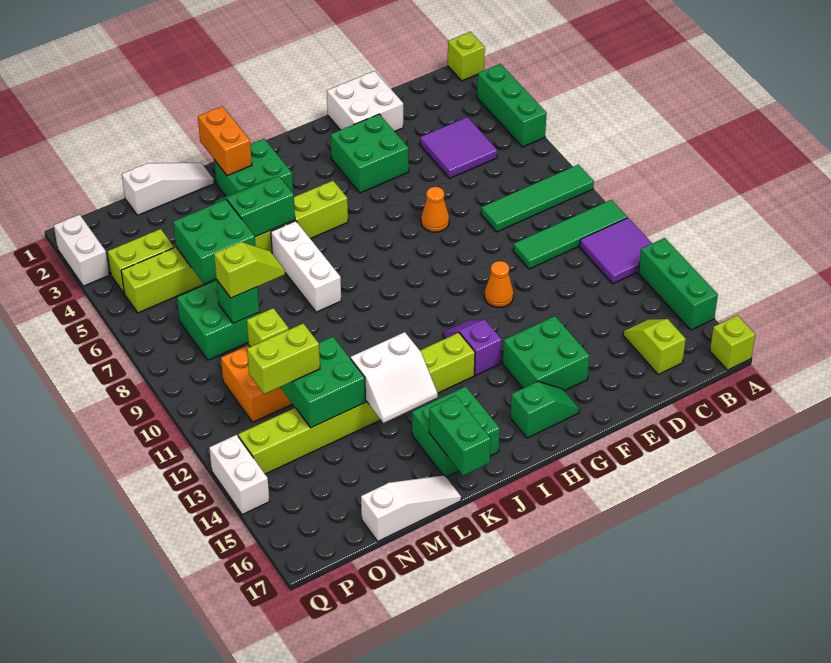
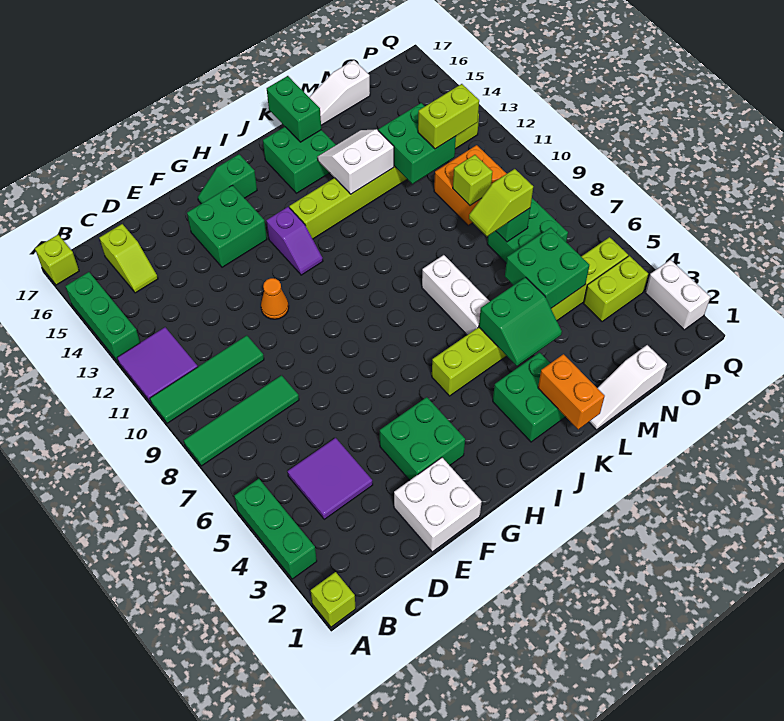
orange cone F7 level 1 -> none
white brick Q13:Q14 level 1 -> none

